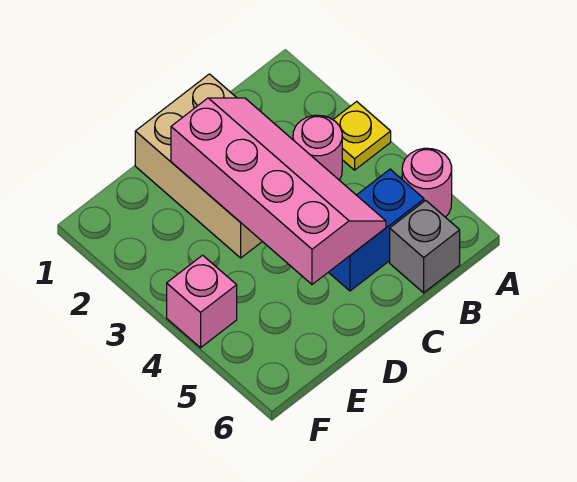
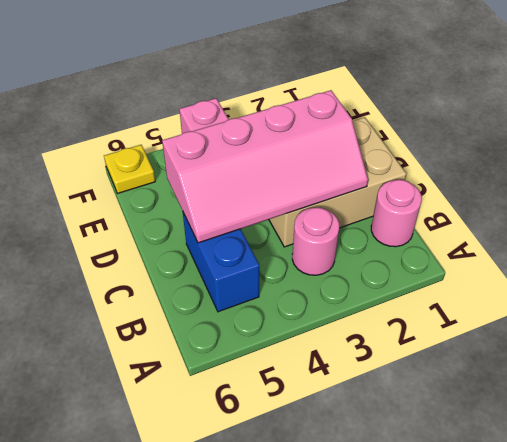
yellow plate A3 level 1 -> yellow plate F6 level 1
pink round brick A5 level 1 -> pink round brick B1 level 1
grey brick B6 level 1 -> none

